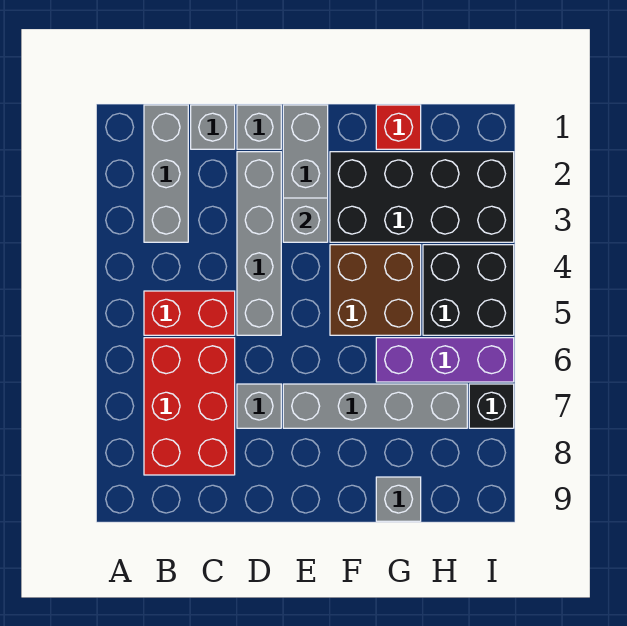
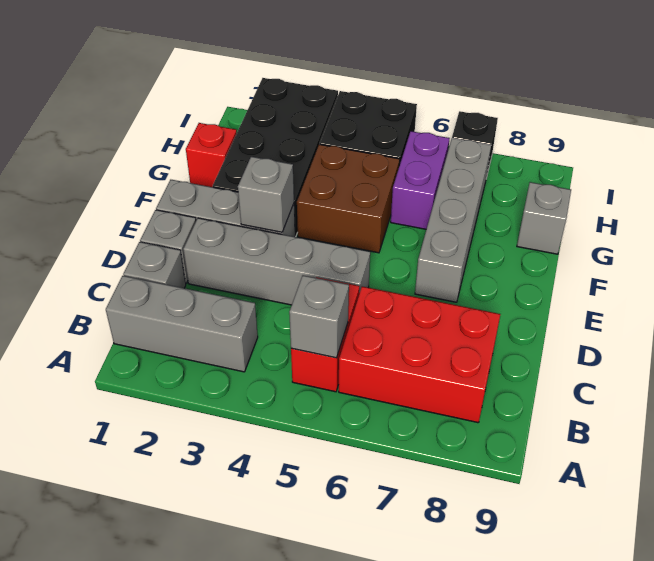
grey brick D7 level 1 -> grey brick B5 level 2
purple brick G6:I6 level 1 -> purple brick G6:H6 level 1

